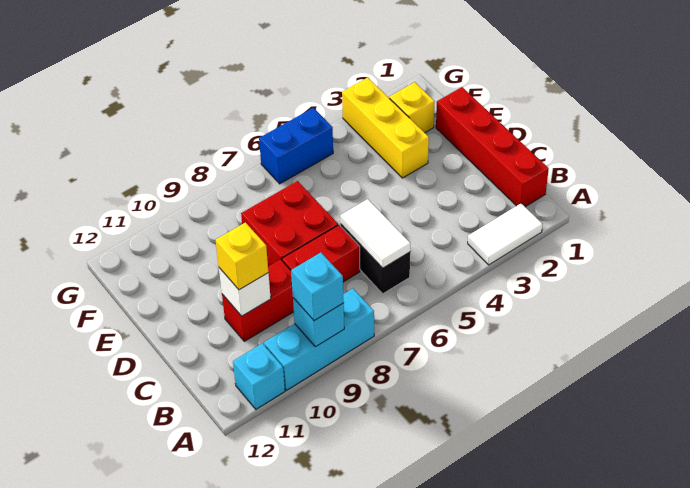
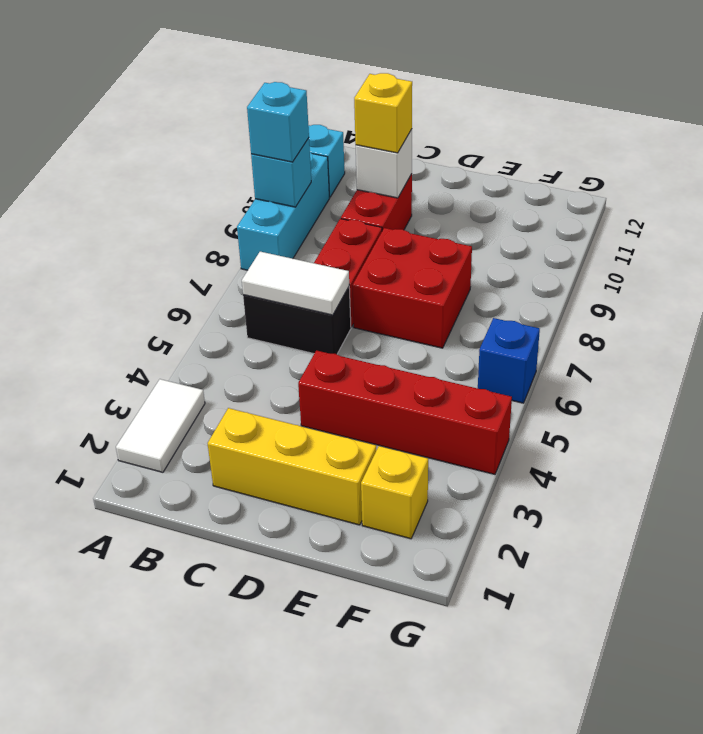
red brick B1:E1 level 1 -> red brick D4:G4 level 1
yellow brick E3:G3 level 1 -> yellow brick C2:E2 level 1
blue brick G5:G6 level 1 -> blue brick G6 level 1

